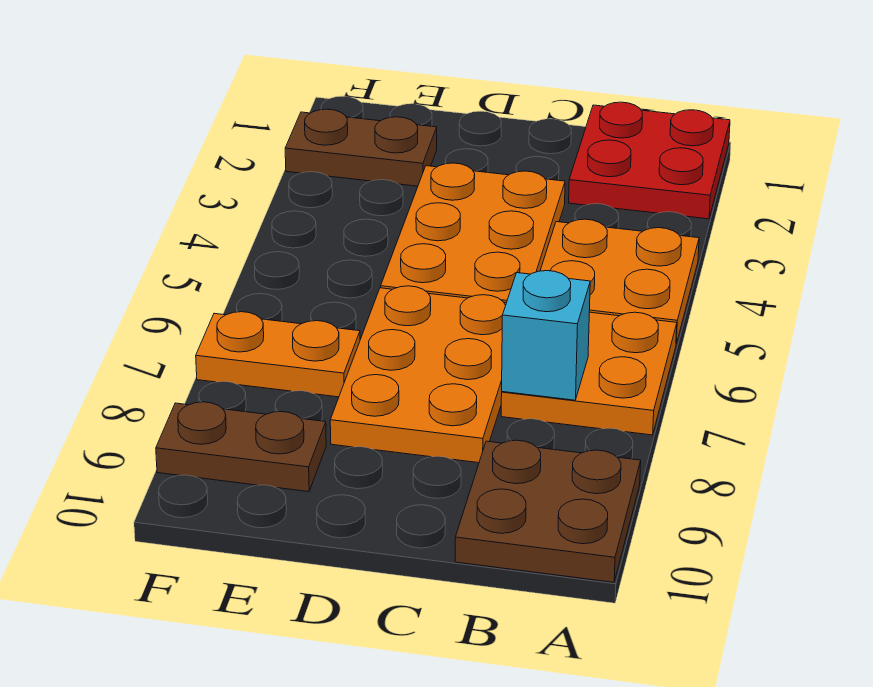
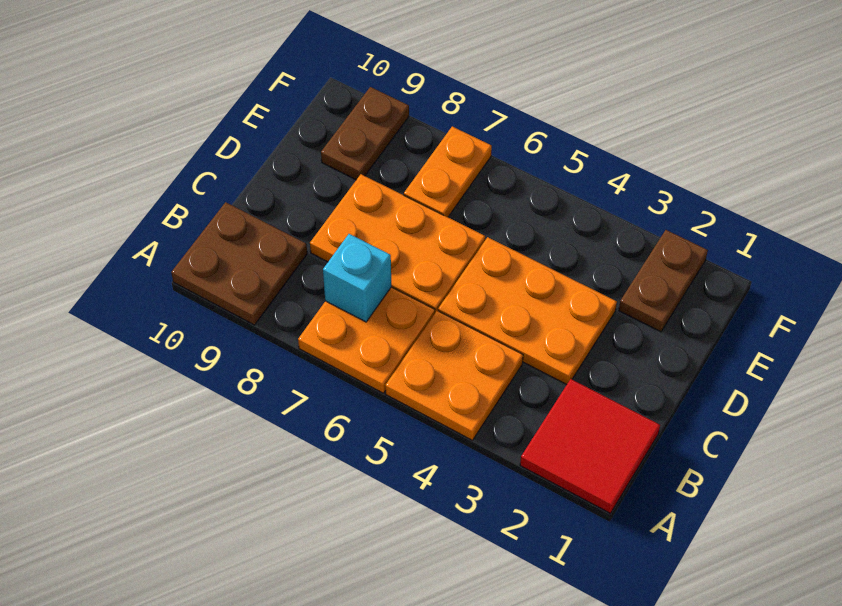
red plate A1:B2 level 1 -> red tile A1:B2 level 1

